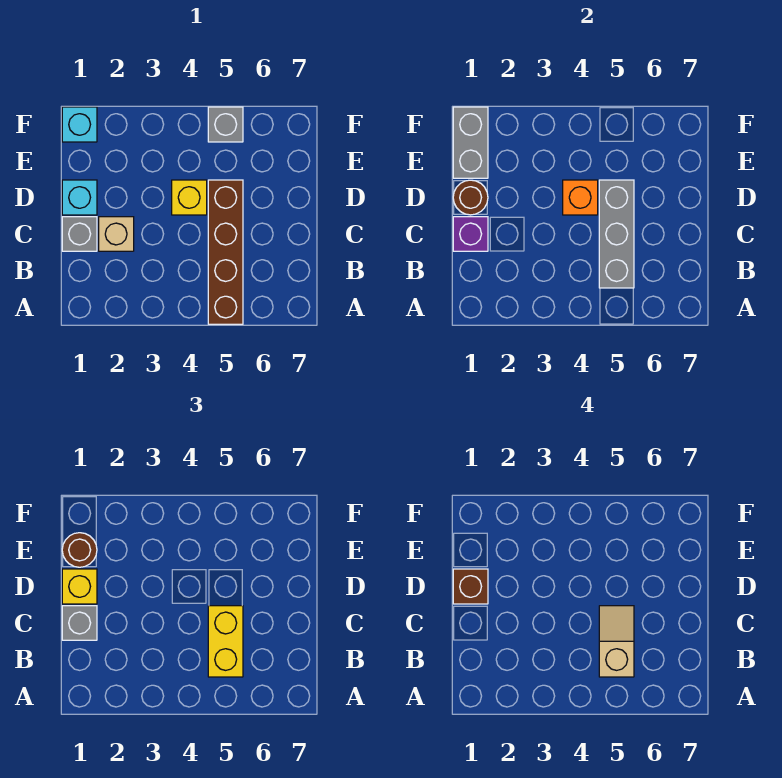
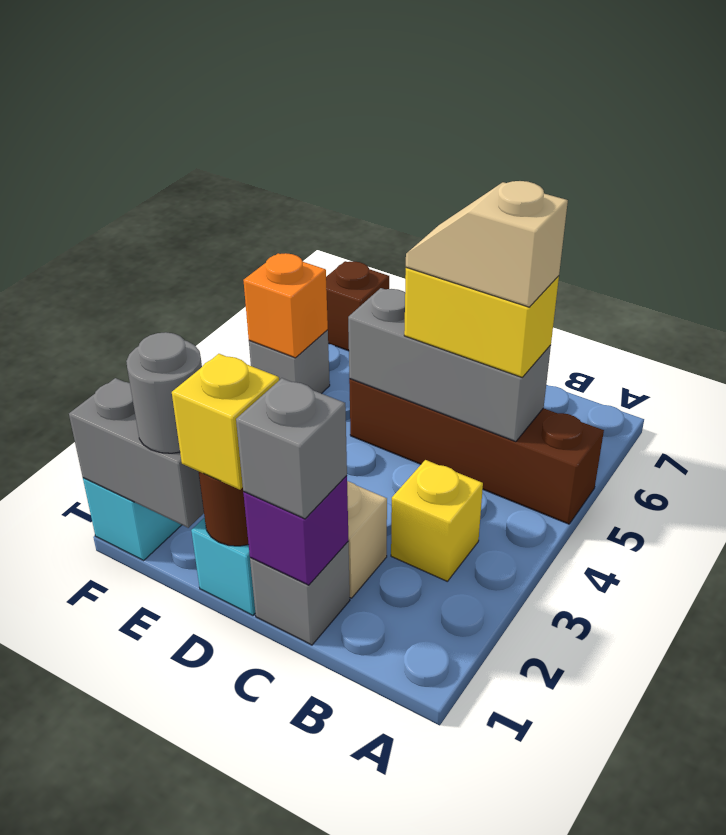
brown brick D1 level 4 -> brown brick F7 level 1
yellow brick D4 level 1 -> yellow brick B3 level 1
orange brick D4 level 2 -> orange brick F5 level 2
brown round brick E1 level 3 -> grey round brick E1 level 3

